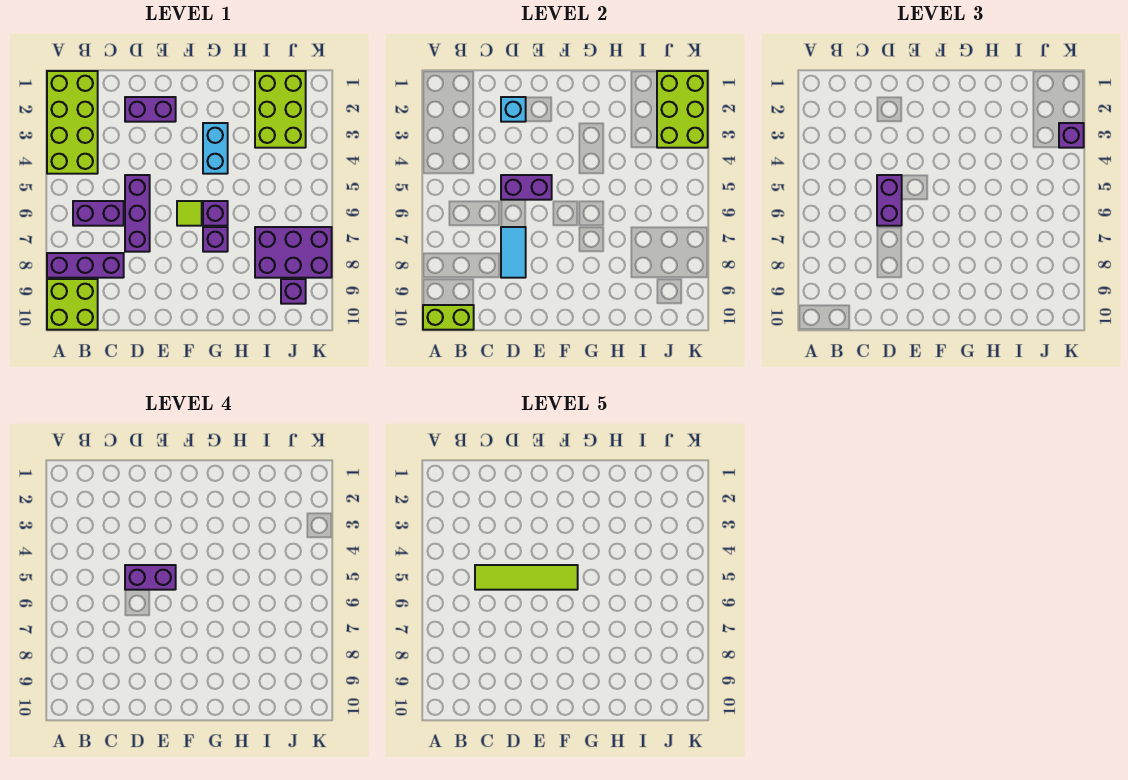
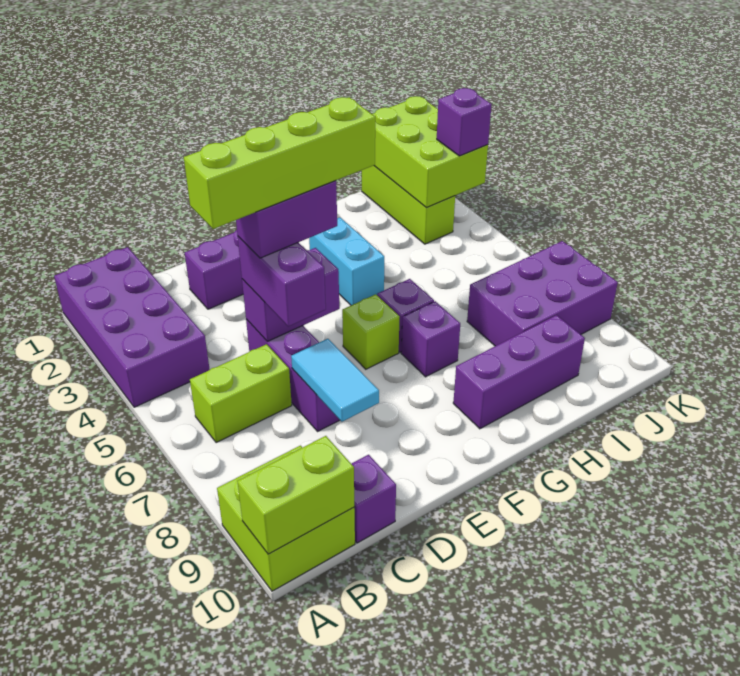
lime brick A1:B4 level 1 -> purple brick A1:B4 level 1
purple brick A8:C8 level 1 -> purple brick G9:I9 level 1
purple brick B6:C6 level 1 -> lime brick B6:C6 level 1
lime tile C5:F5 level 5 -> lime brick C5:F5 level 5
cyan brick D2 level 2 -> none
lime tile F6 level 1 -> lime brick F6 level 1
lime brick I1:J3 level 1 -> lime brick J1:J3 level 1
purple brick J9 level 1 -> purple brick C10 level 1

